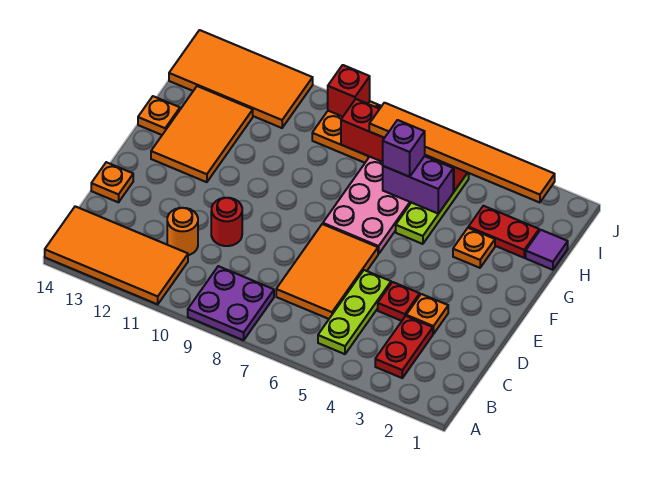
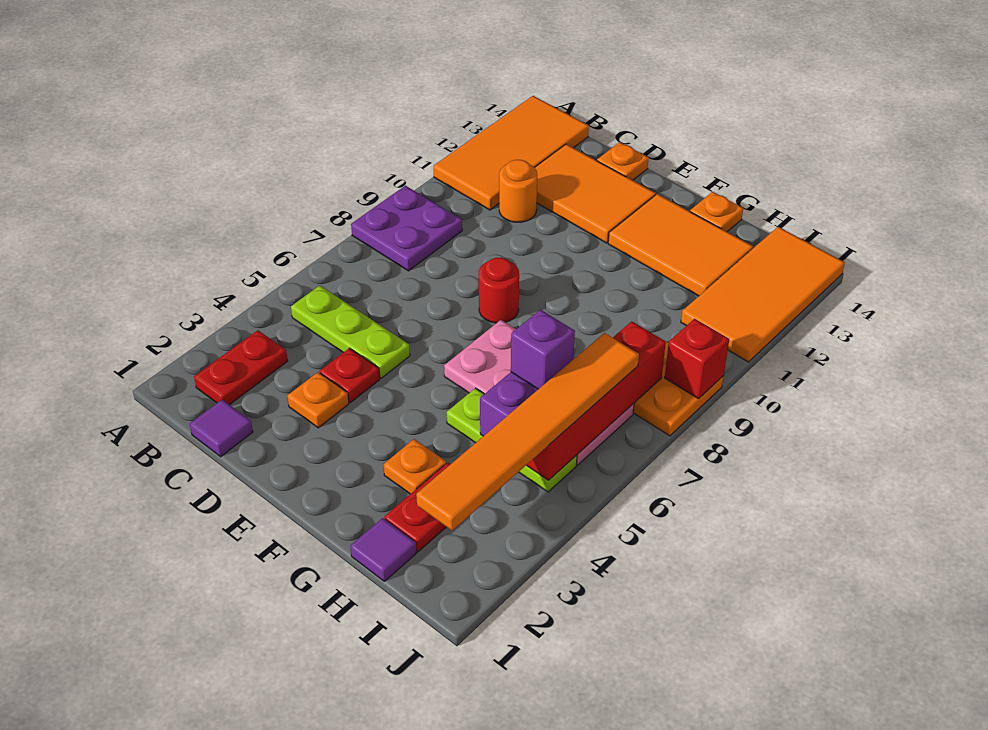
red plate B3:C3 level 1 -> red plate B2:B3 level 1
none -> purple tile C1 level 1
orange tile C6:E7 level 1 -> orange tile C12:E13 level 1
red round brick D10 level 1 -> red round brick E8 level 1

